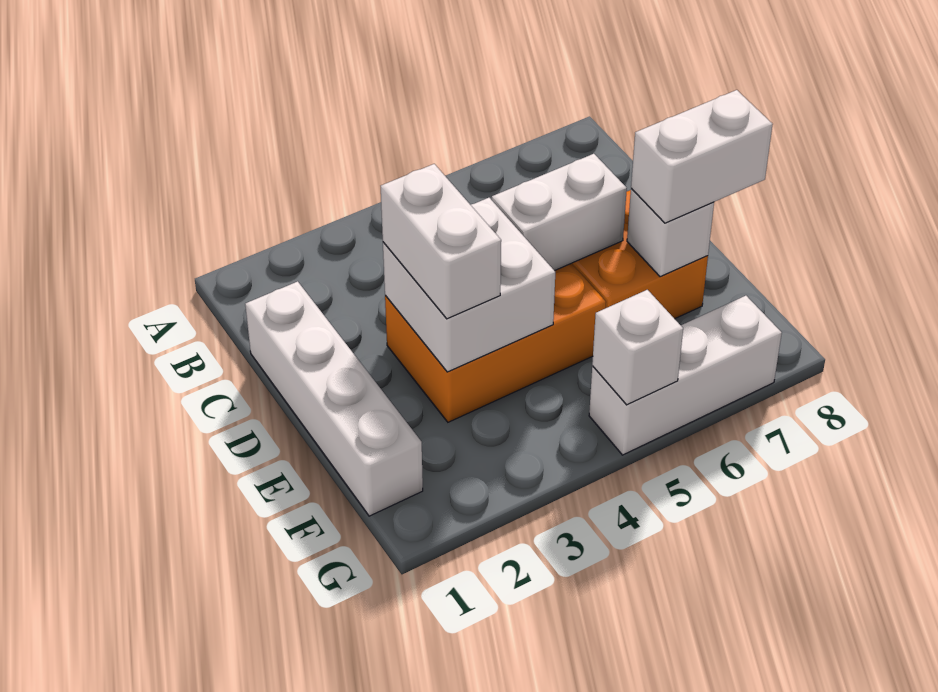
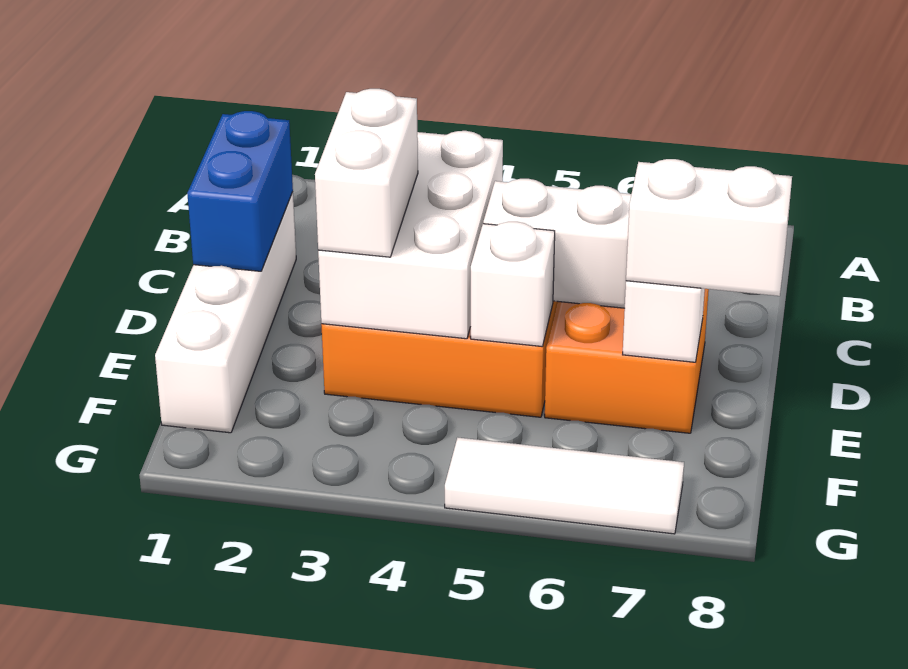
none -> blue brick C1:D1 level 2
white brick D3:E4 level 2 -> white brick C3:E4 level 2
white brick G5:G7 level 1 -> white tile G5:G7 level 1
white brick G5 level 2 -> white brick E5 level 2

